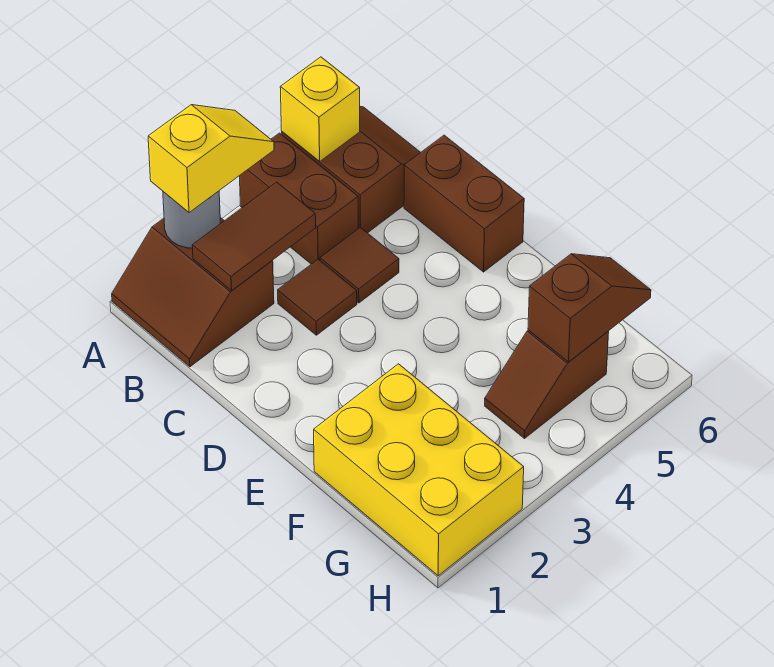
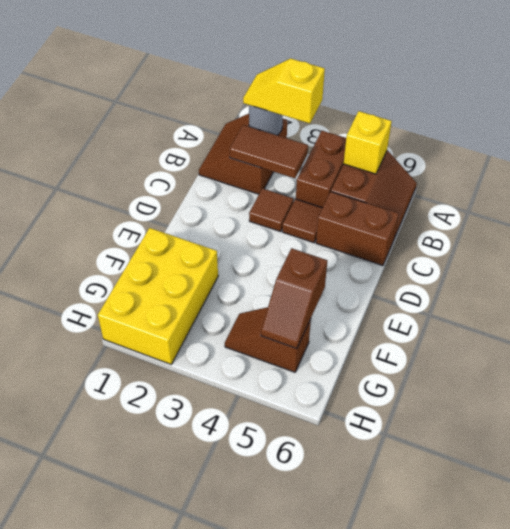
yellow slope A2:A3 level 3 top 2 -> yellow slope A2:A3 level 3 top 3
brown brick C6:D6 level 1 -> brown brick C5:C6 level 1
brown slope G5:G6 level 2 top 5 -> brown slope F5:G5 level 2 top F

